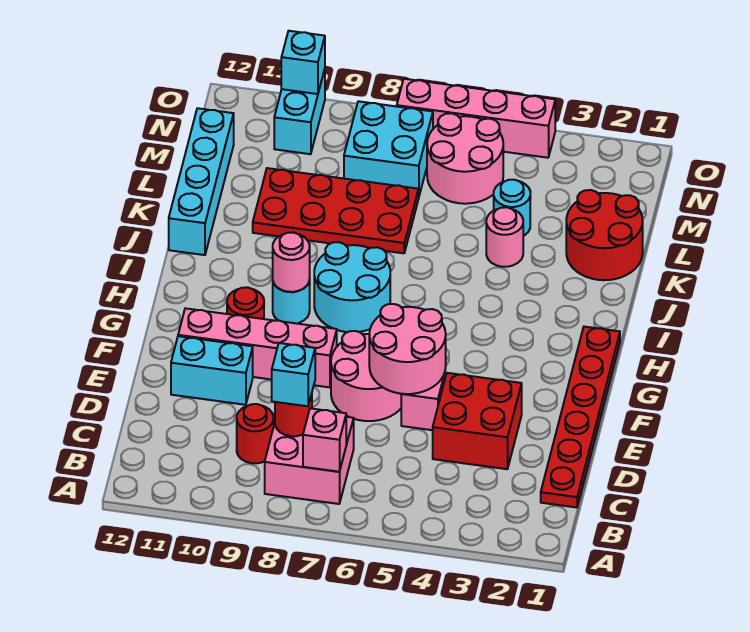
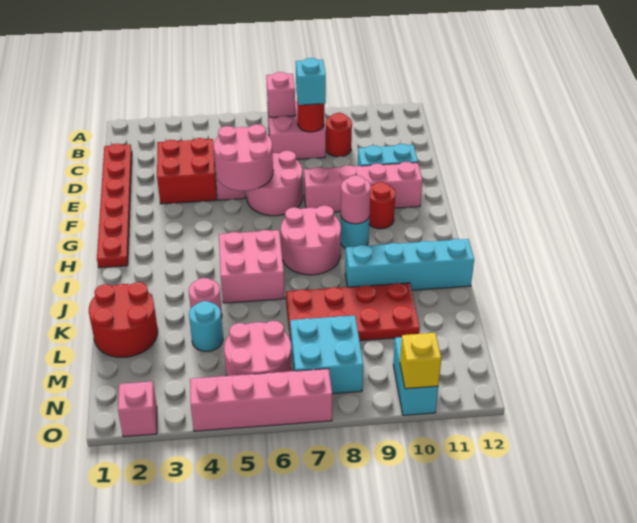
cyan round brick H7:I8 level 1 -> pink round brick H7:I8 level 1
none -> pink brick I5:J6 level 1
cyan brick J12:M12 level 1 -> cyan brick J9:J12 level 1
none -> pink brick O2 level 1
cyan brick O10 level 2 -> yellow brick O10 level 2

